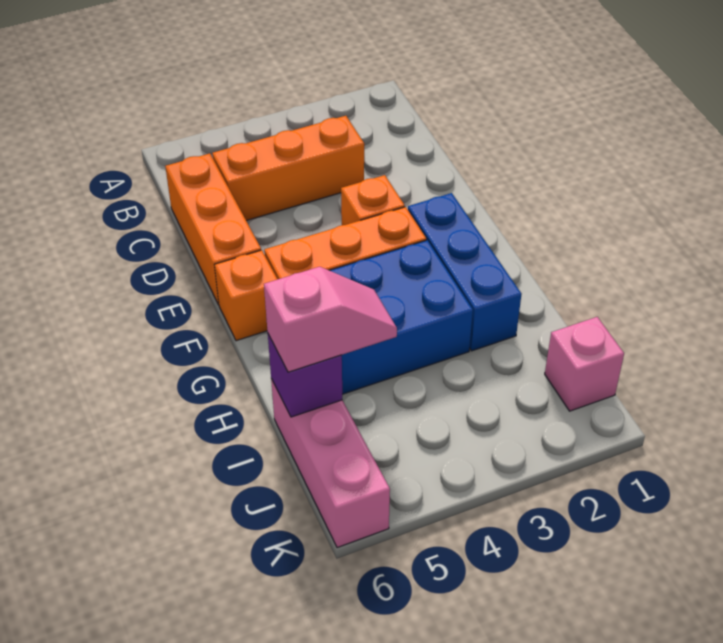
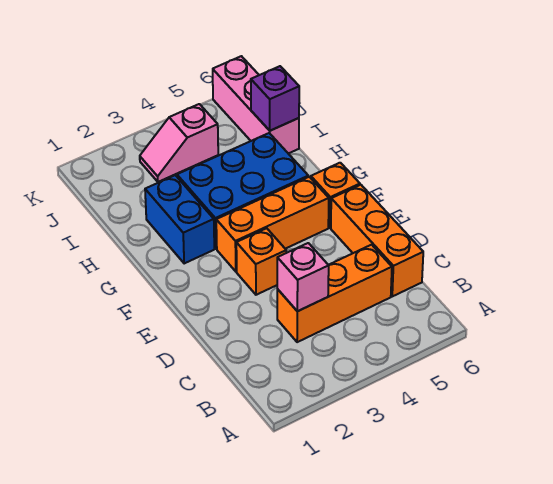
blue brick F2:H2 level 1 -> blue brick G2:H2 level 1
pink slope I5:I6 level 3 top 6 -> pink slope J3:J4 level 1 top 4
pink brick J1 level 1 -> pink brick C3 level 2

